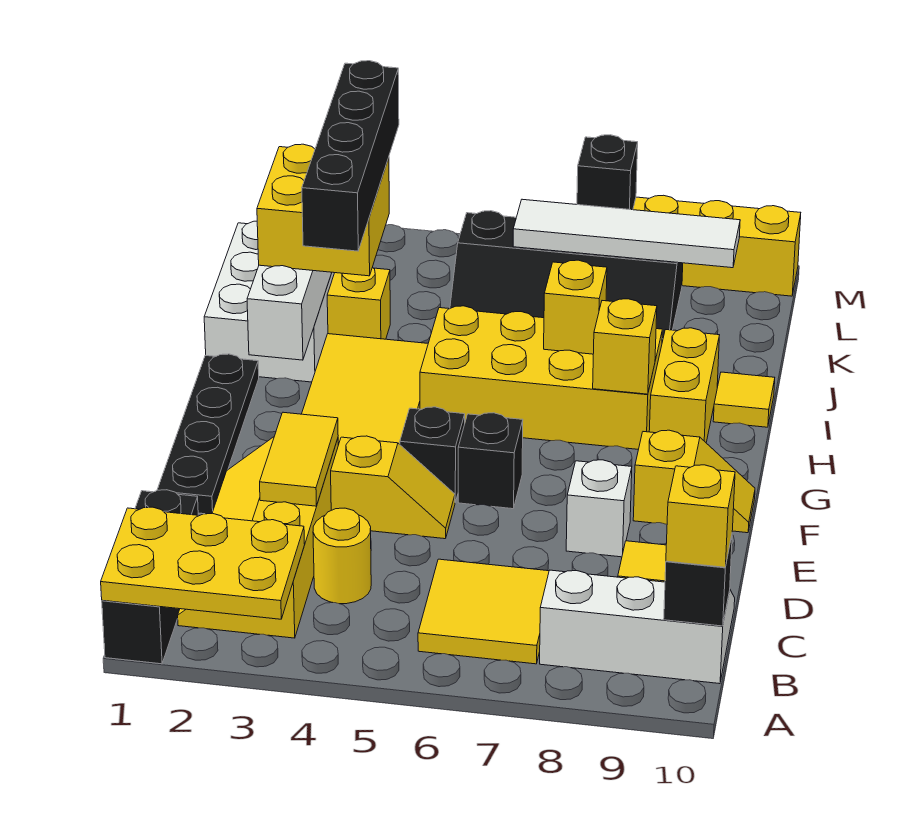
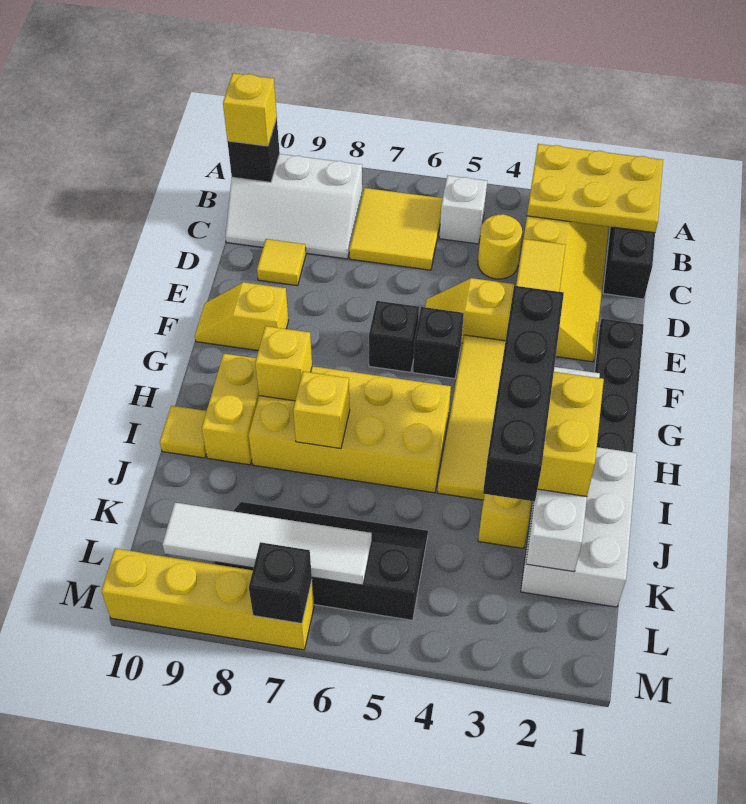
white brick E8 level 1 -> white brick B5 level 1

